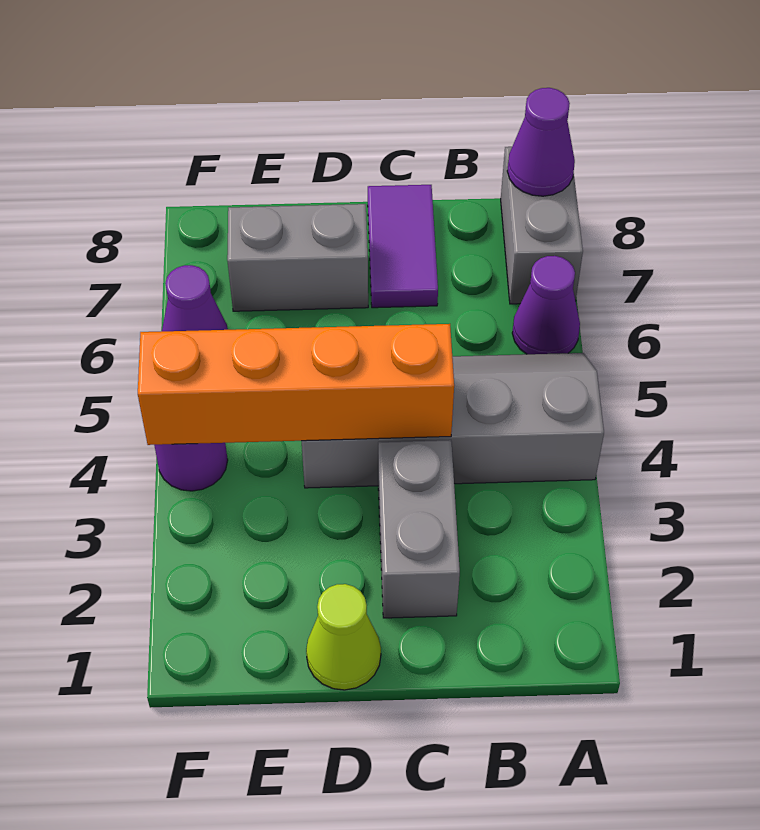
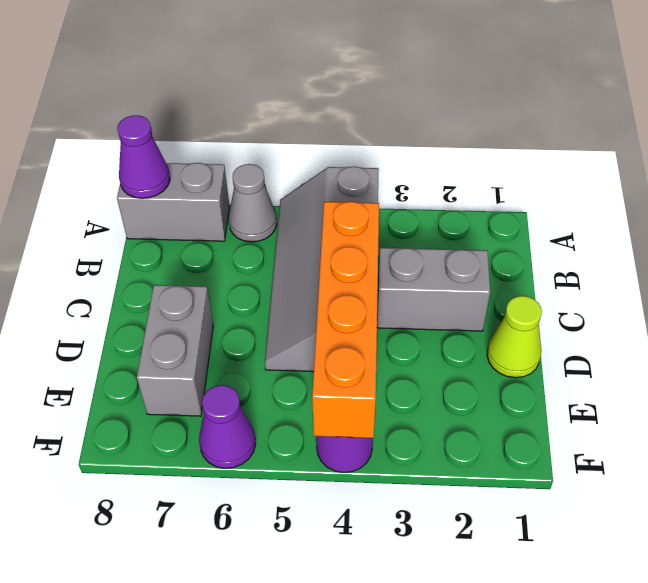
purple cone A6 level 1 -> grey cone A6 level 1
purple tile C7:C8 level 1 -> none

